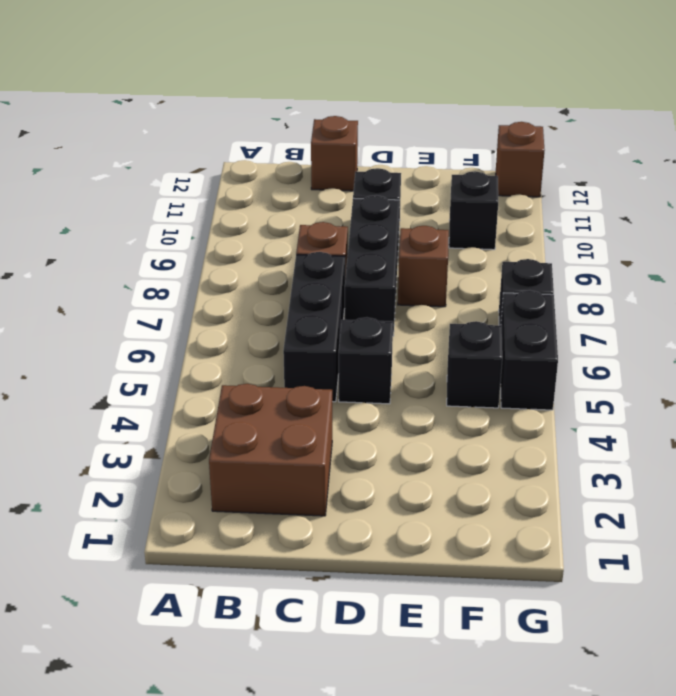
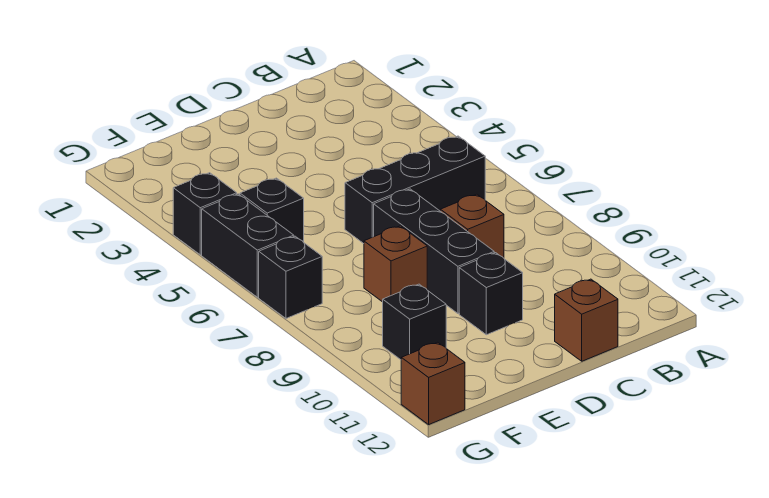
brown brick B2:C3 level 1 -> none
black brick C5:C7 level 1 -> black brick B6:D6 level 1
black brick D5 level 1 -> black brick G4 level 1

